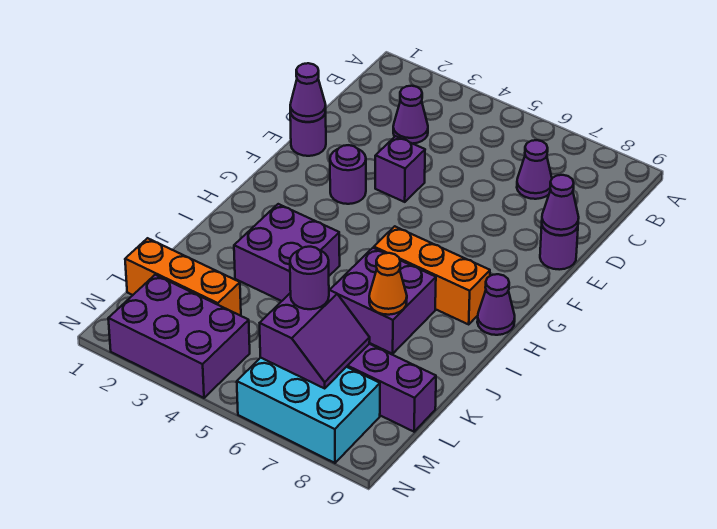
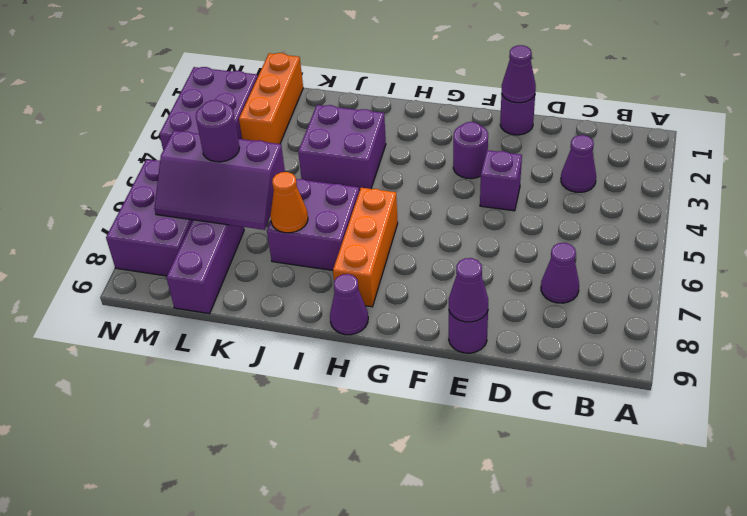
purple slope L6:M7 level 2 top 6 -> purple slope K6:M7 level 2 top 6
cyan brick M6:N8 level 1 -> purple brick M6:N8 level 1

